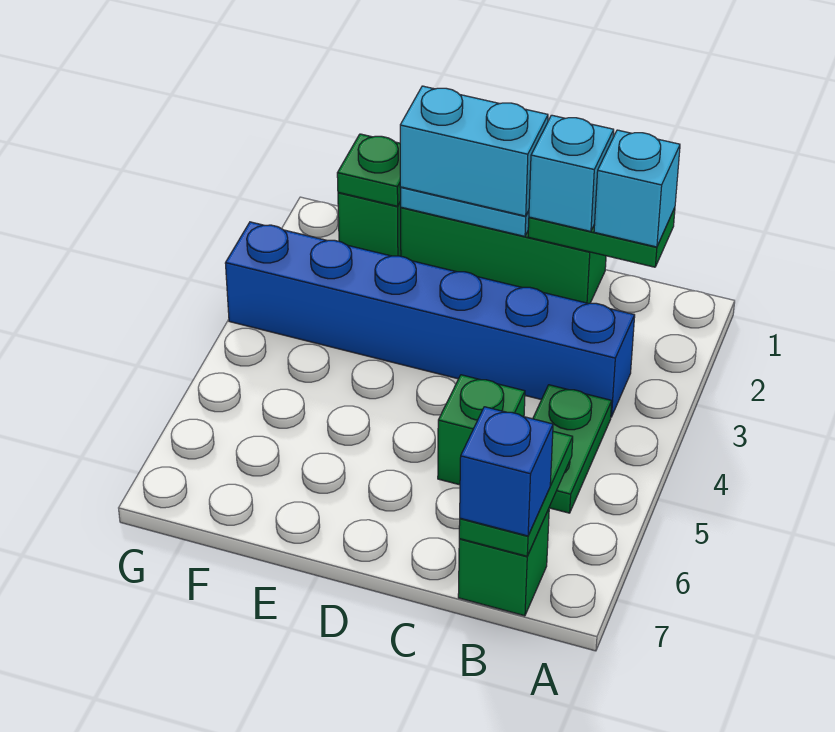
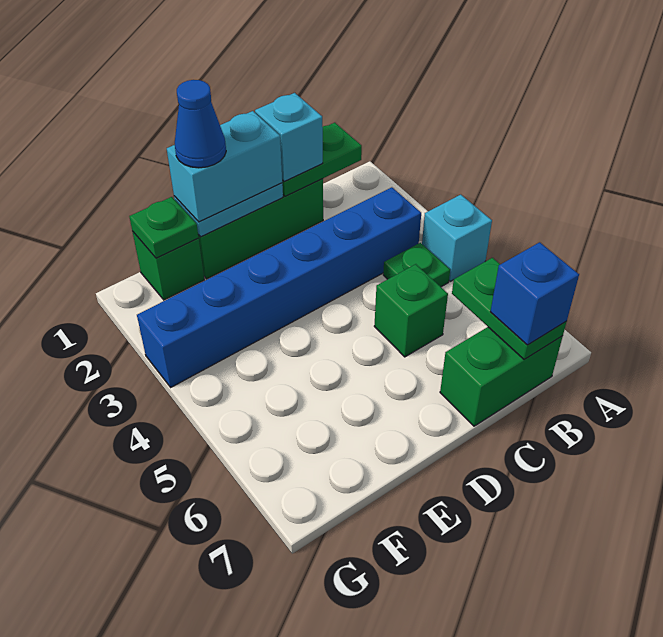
cyan brick B1 level 3 -> cyan brick A4 level 1
green plate B4:B5 level 1 -> green plate B4 level 1
green brick B7 level 1 -> green brick B7:C7 level 1
none -> blue cone E1 level 4

